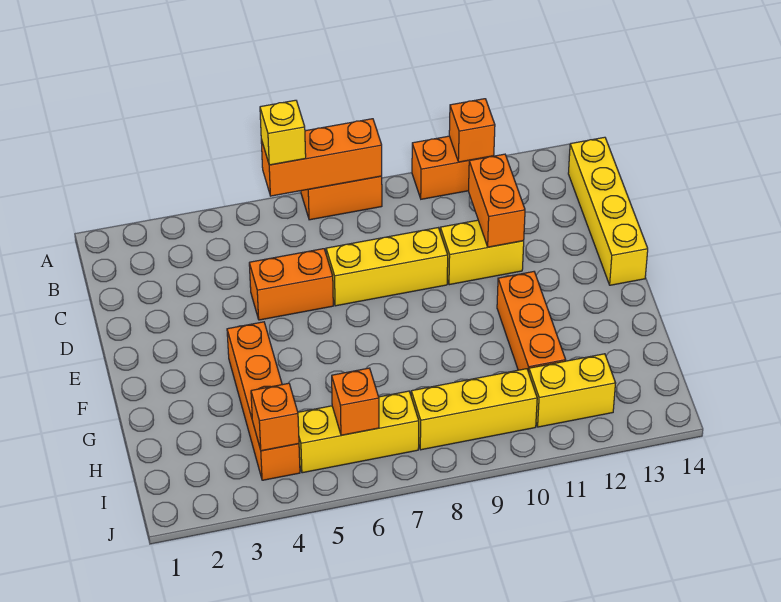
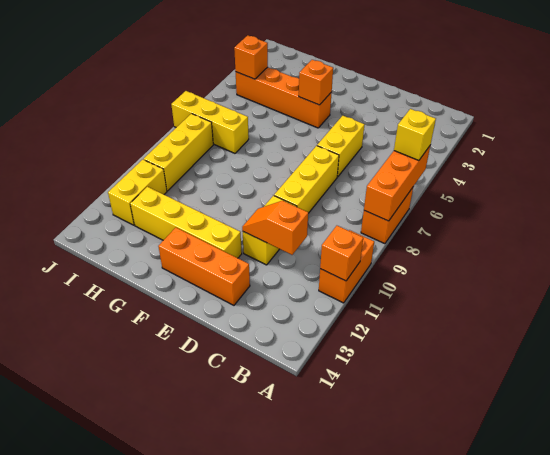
yellow brick B14:E14 level 1 -> yellow brick E12:H12 level 1
orange brick C11:D11 level 2 -> orange slope C11:D11 level 2 top C
orange brick D5:D6 level 1 -> yellow brick D5:D6 level 1
orange brick F11:H11 level 1 -> orange brick D13:F13 level 1
yellow brick I5:I7 level 1 -> yellow brick H7:J7 level 1
orange brick I6 level 2 -> orange brick F4 level 2

